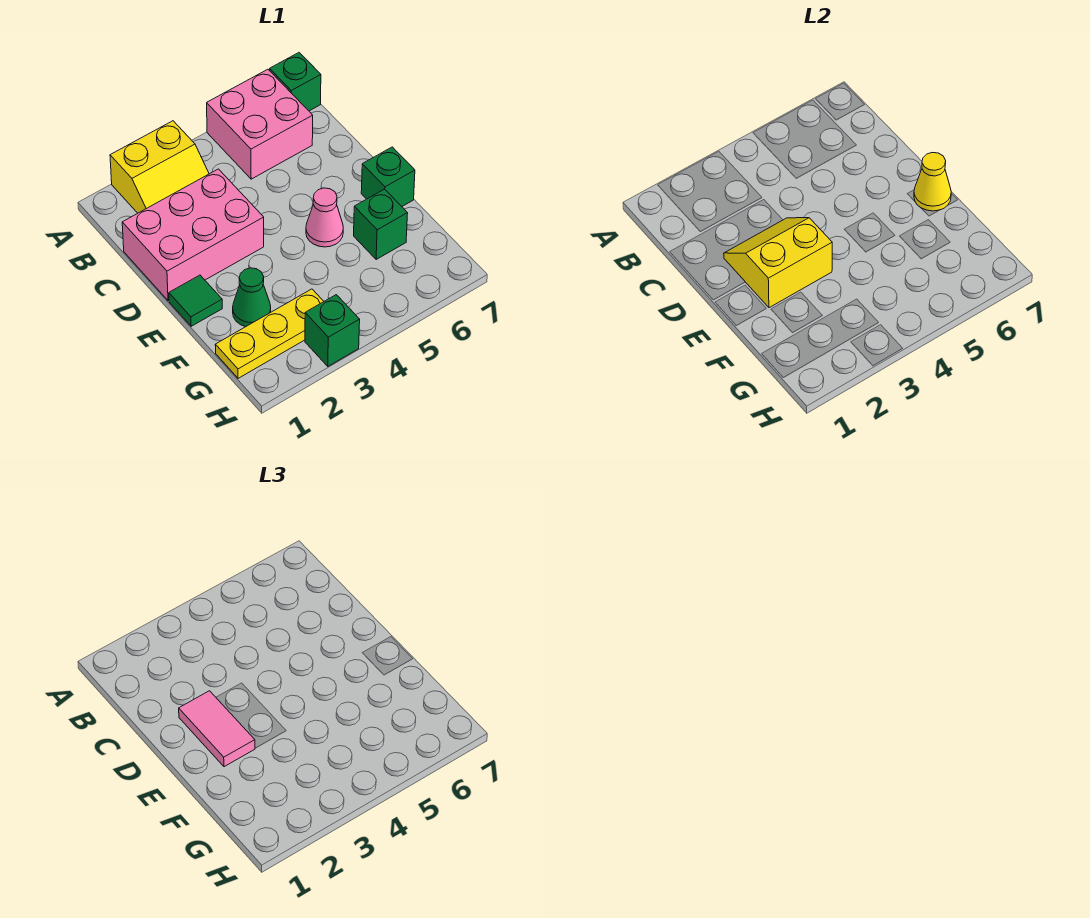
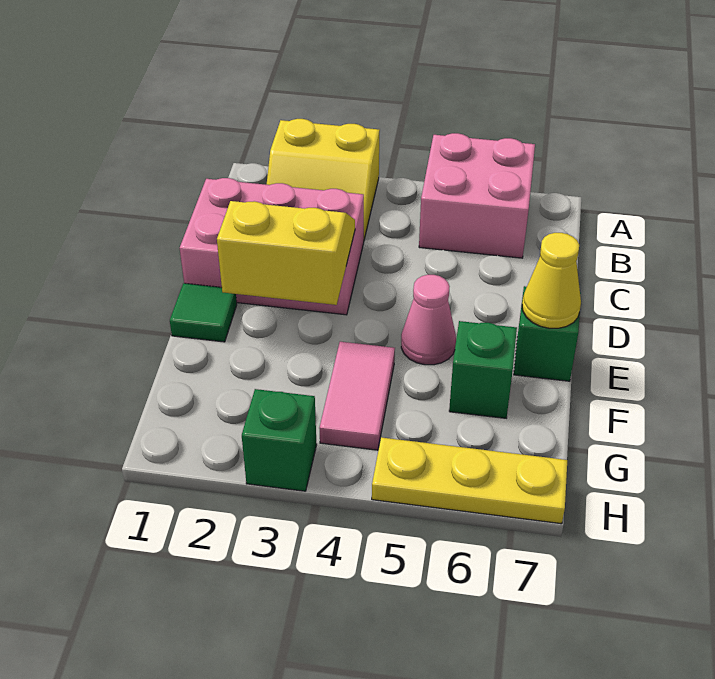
green brick A7 level 1 -> none
pink tile D2:E2 level 3 -> pink tile F4:G4 level 1
green cone F2 level 1 -> none
yellow plate G1:G3 level 1 -> yellow plate H5:H7 level 1

